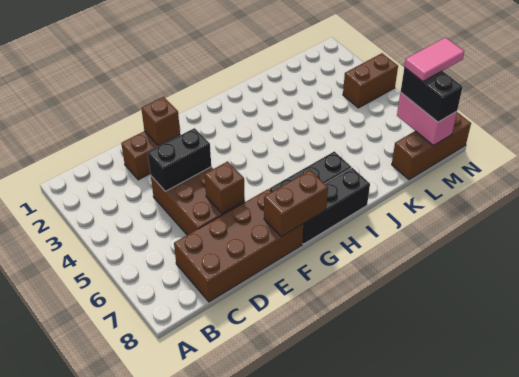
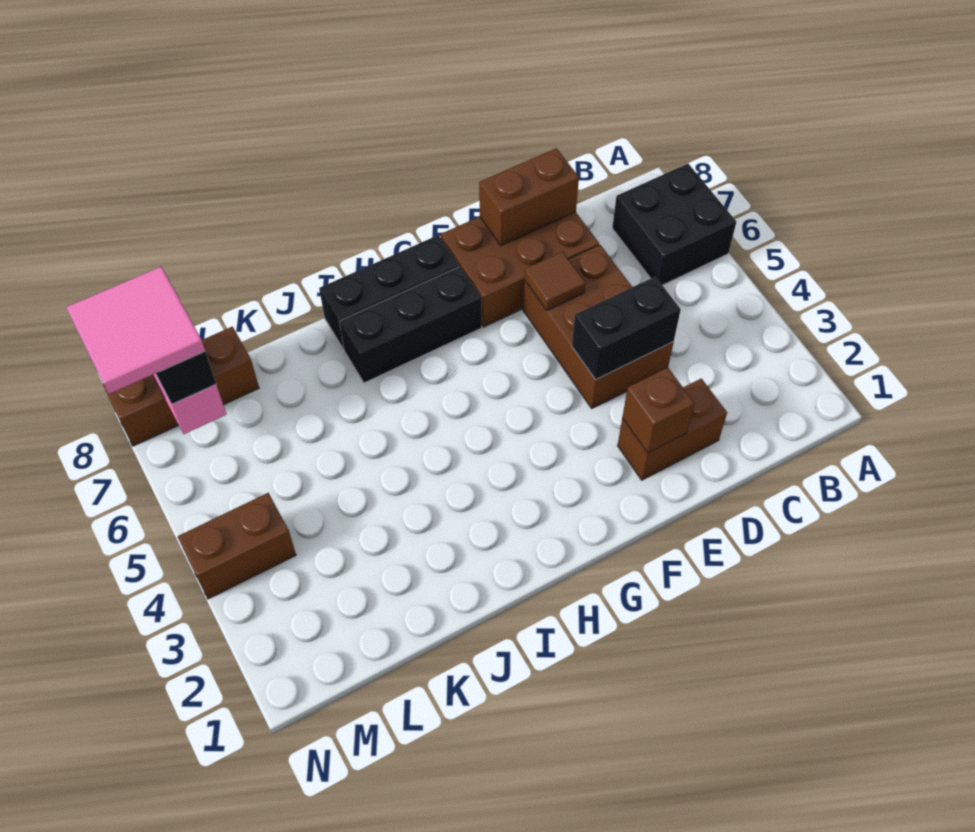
none -> black brick A6:B7 level 1
brown brick C7:F8 level 1 -> brown brick D7:F8 level 1
brown brick E6 level 2 -> brown tile E6 level 2
brown brick F8:G8 level 2 -> brown brick D8:E8 level 2
pink tile M7:N7 level 4 -> pink tile M7:N8 level 4

